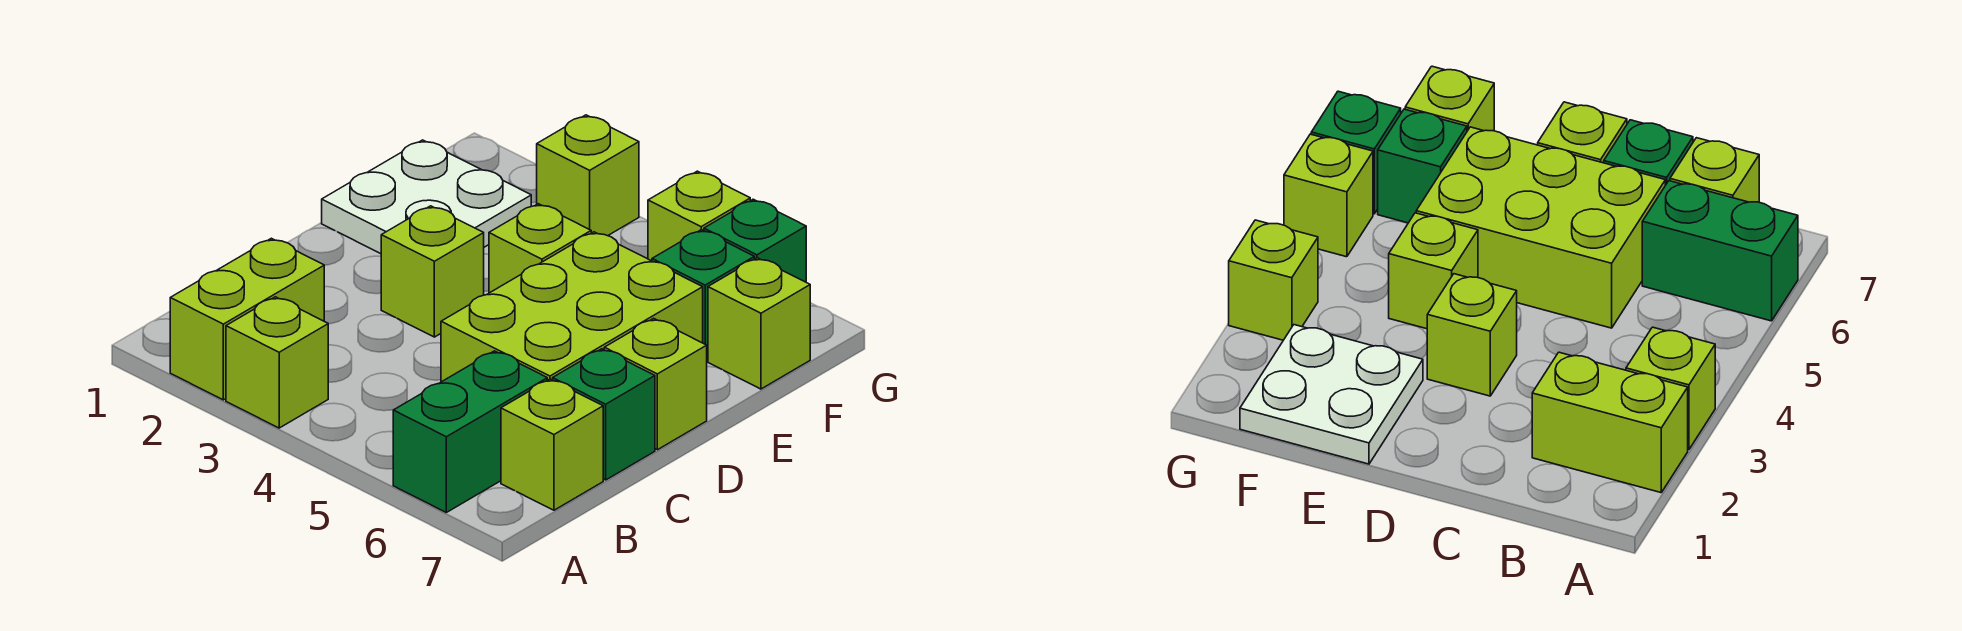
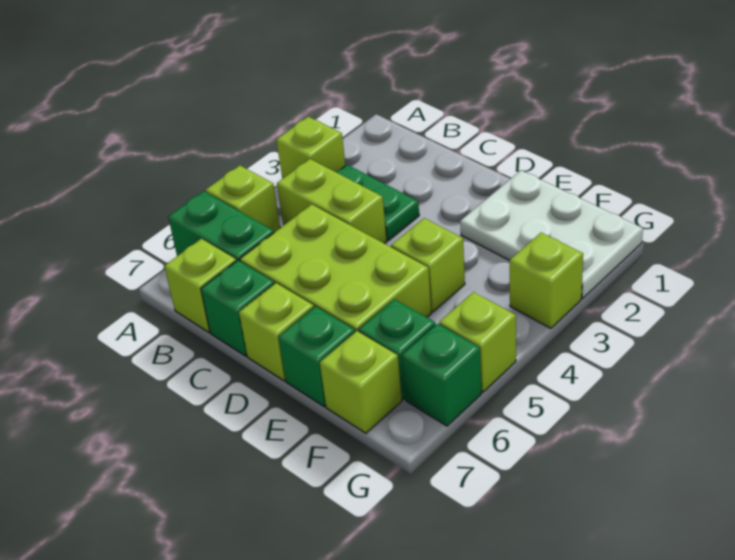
lime brick A2:B2 level 1 -> lime brick B4:C4 level 1
none -> green plate B3:C3 level 1
lime brick D3 level 1 -> lime brick A5 level 1
white plate E1:F2 level 1 -> white plate E1:G2 level 1
none -> green brick E7 level 1

